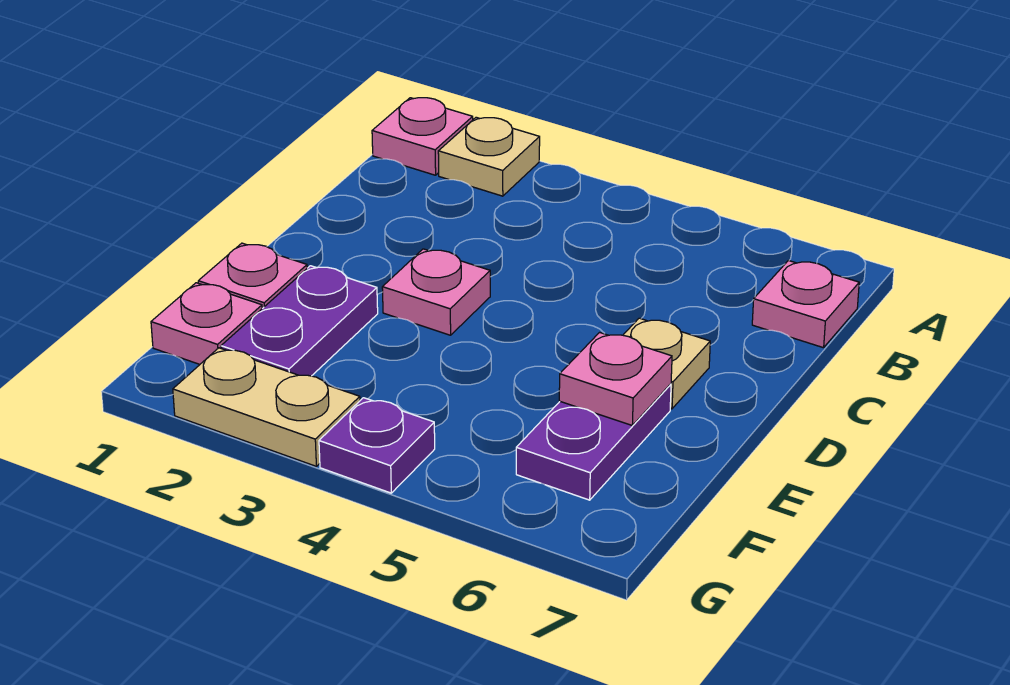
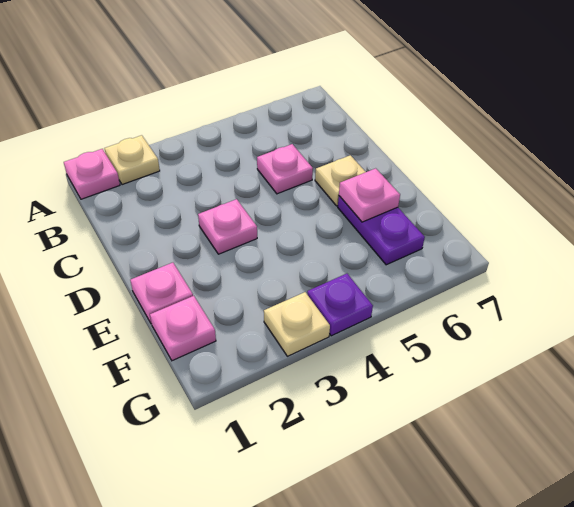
pink plate B7 level 1 -> pink plate C5 level 1
purple plate E2:F2 level 1 -> none
tan plate G2:G3 level 1 -> tan plate G3 level 1

